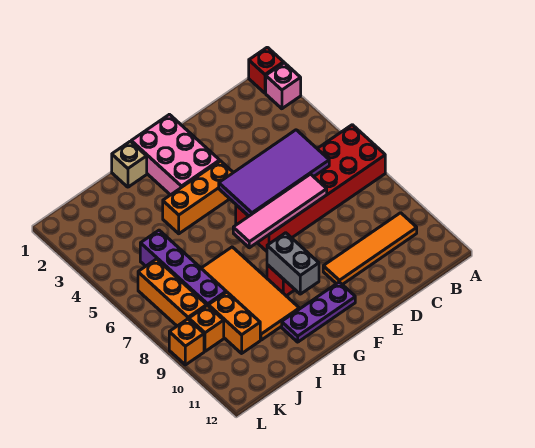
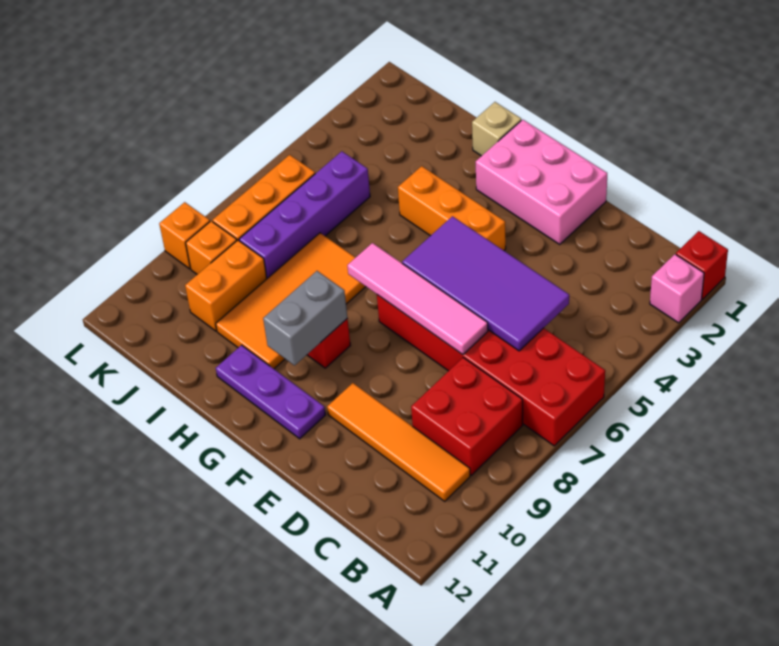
none -> red brick B8:C9 level 1
pink brick F1:G3 level 1 -> pink brick E1:G2 level 1

